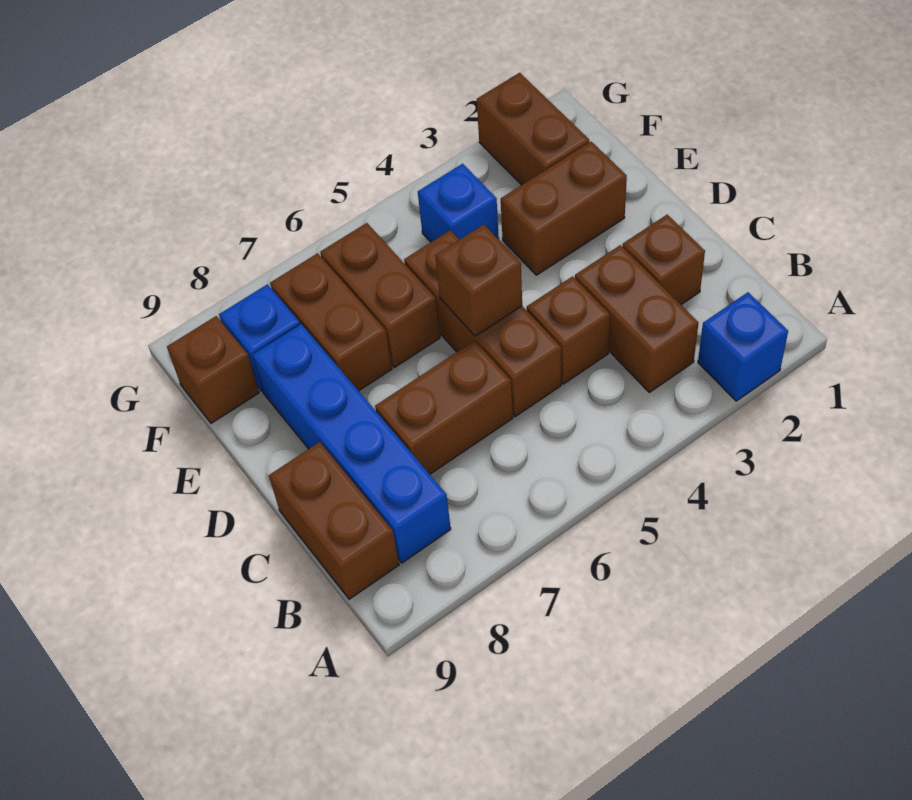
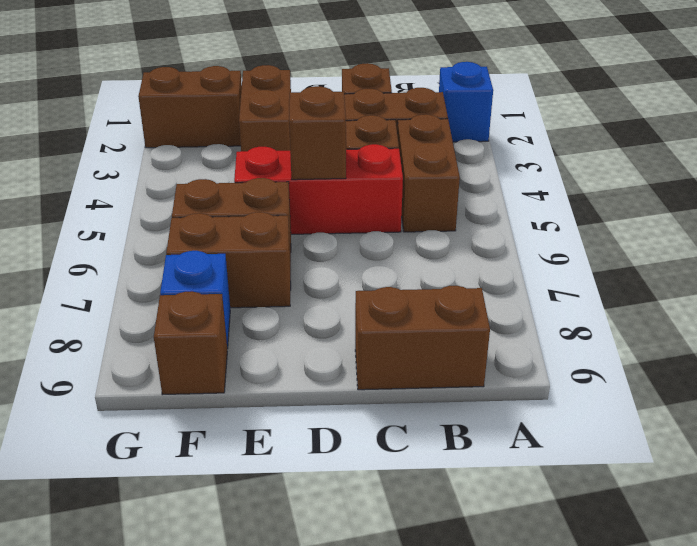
blue brick B8:E8 level 1 -> none
brown brick C5:E5 level 1 -> red brick C5:E5 level 1
brown brick C6:C7 level 1 -> brown brick B4:B5 level 1
blue brick F4 level 1 -> none

